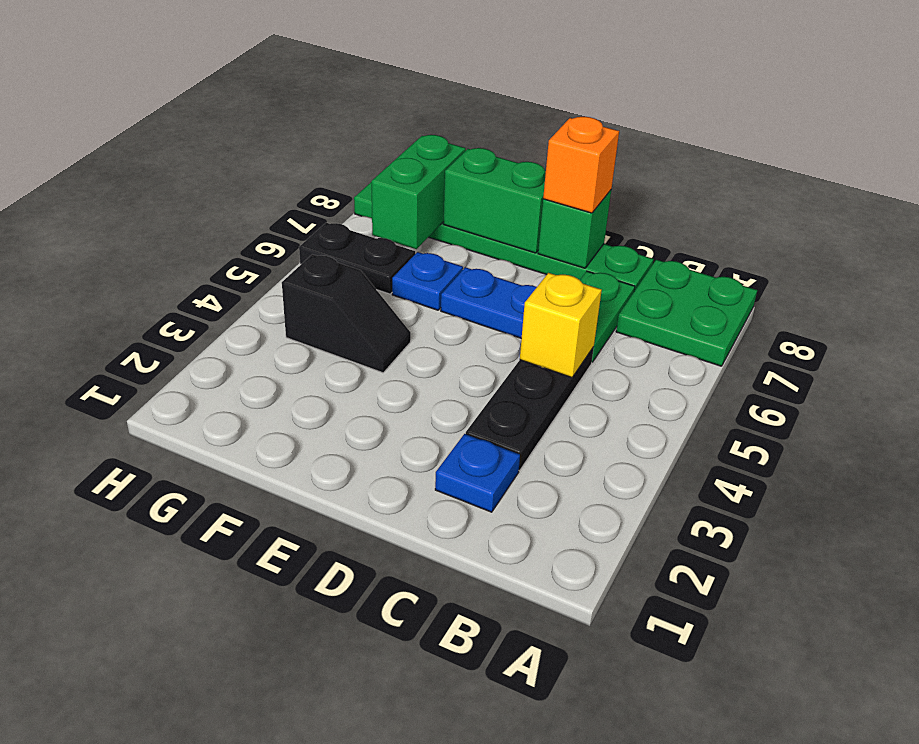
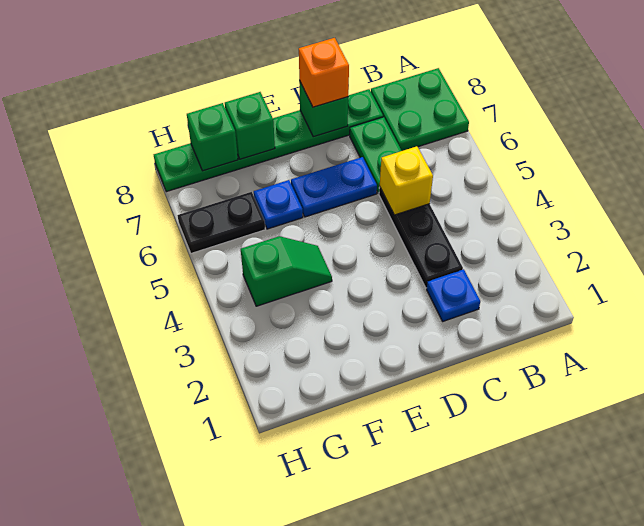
green brick E8:F8 level 2 -> green brick F8 level 2
black slope F4:G4 level 1 top G -> green slope F4:G4 level 1 top G
green brick G7:G8 level 2 -> green brick G8 level 2

